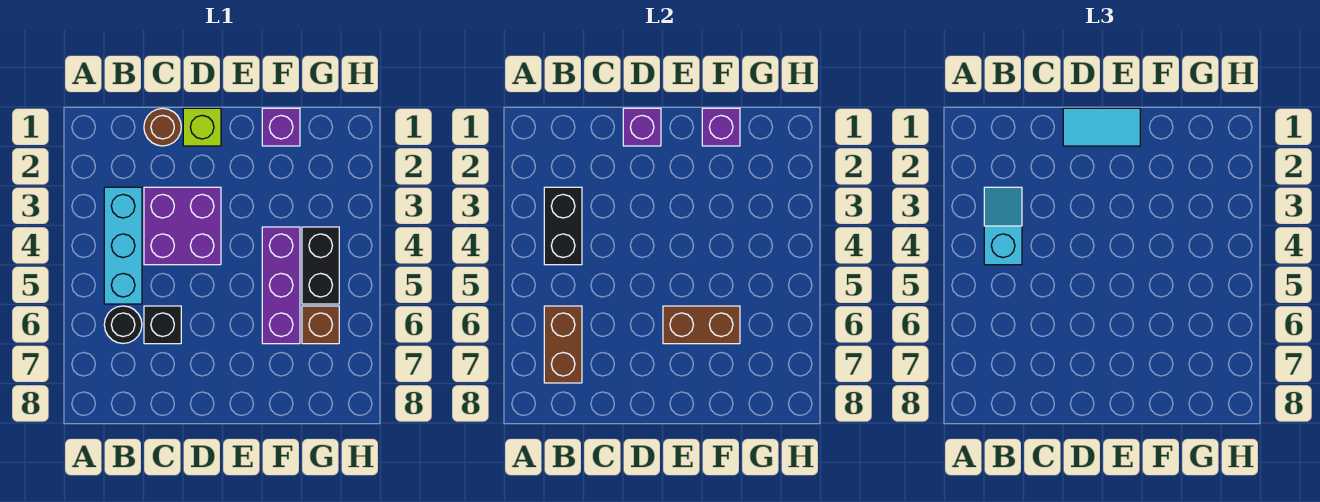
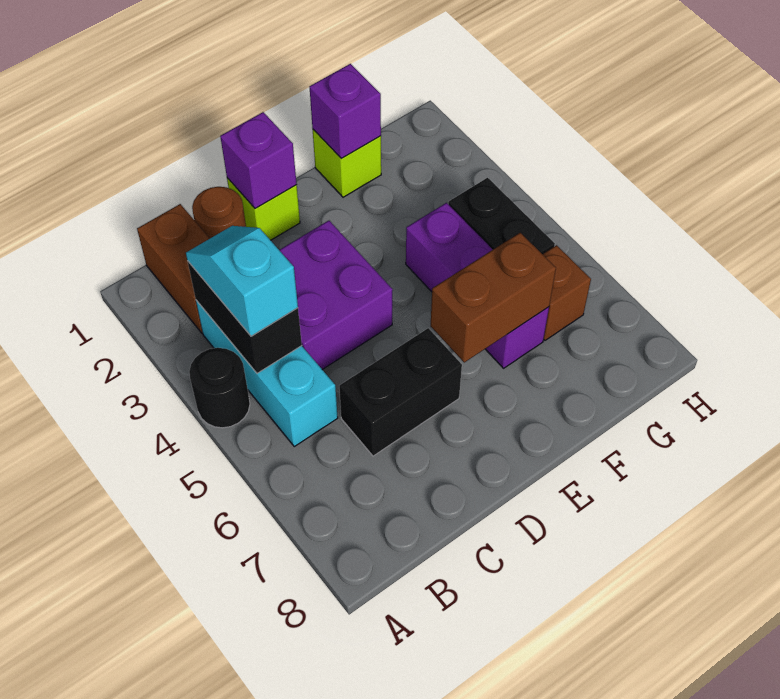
black round brick B6 level 1 -> black round brick A4 level 1
brown brick B6:B7 level 2 -> brown brick B1:B2 level 1
black brick C6 level 1 -> black brick C6:D6 level 1
cyan tile D1:E1 level 3 -> none
purple brick F1 level 1 -> lime brick F1 level 1

